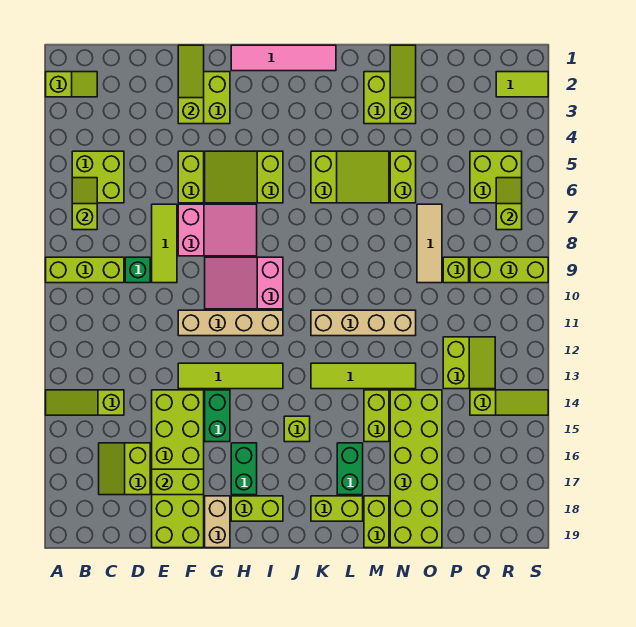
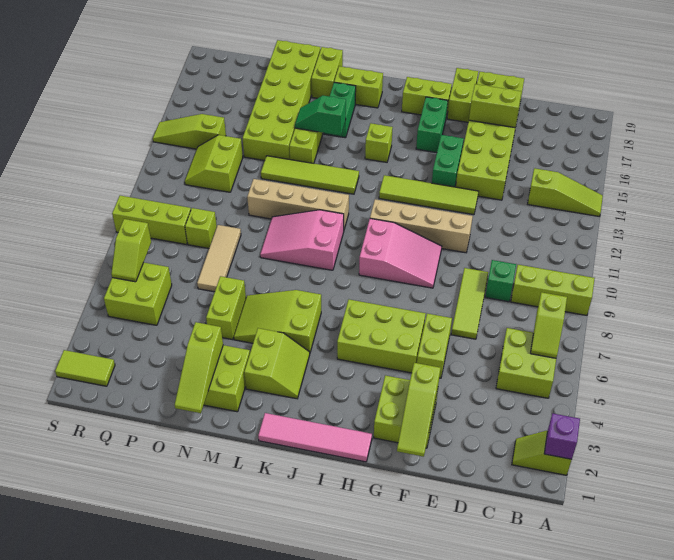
none -> purple brick A2 level 2
lime slope C16:D17 level 1 top D -> lime slope K3:L4 level 1 top L
pink slope F7:H8 level 1 top F -> pink slope K9:M10 level 1 top K
lime slope G5:I6 level 1 top I -> lime brick G5:I6 level 1
tan brick G18:G19 level 1 -> lime brick G18:G19 level 1
none -> green slope L15:M15 level 2 top L

